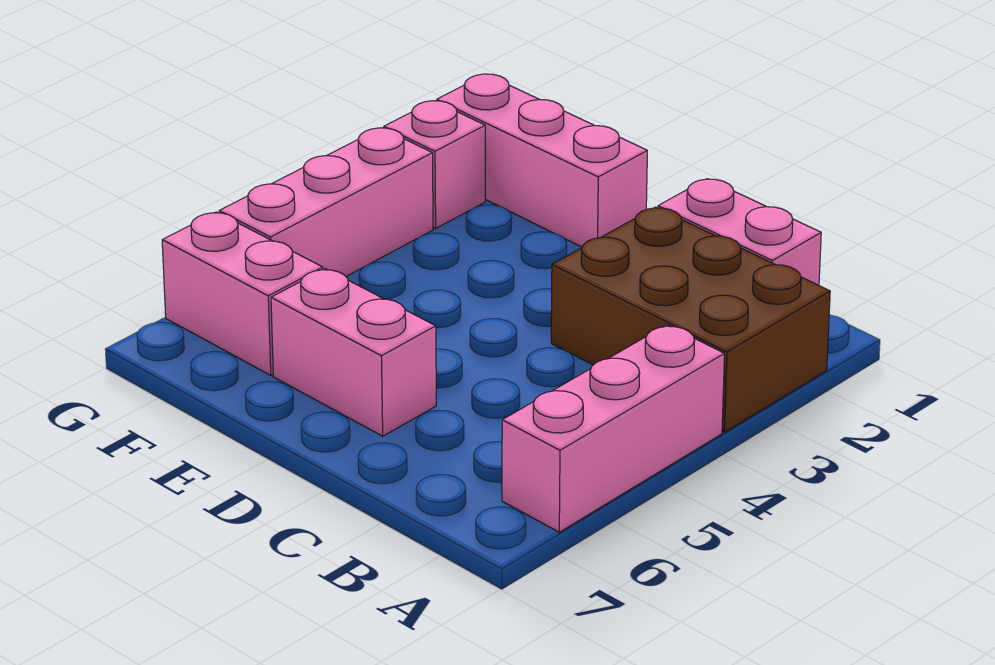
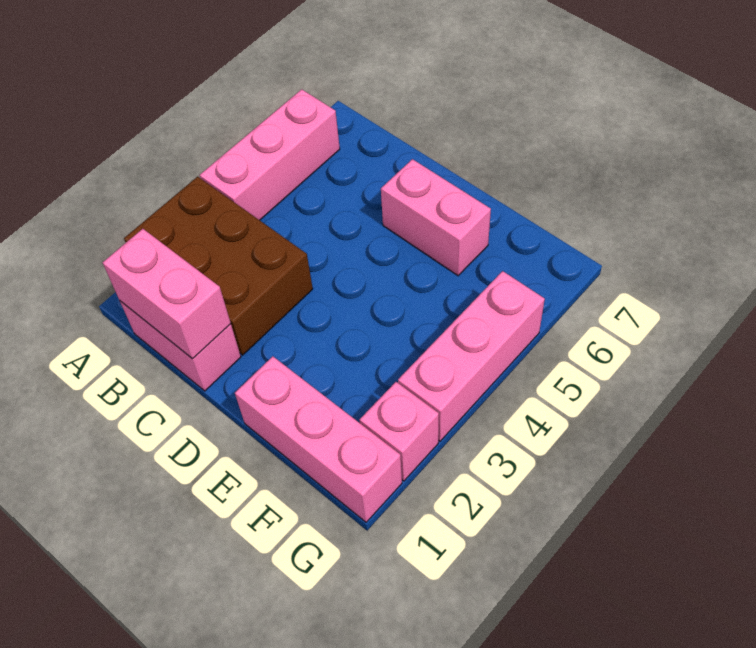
pink brick F6:G6 level 1 -> pink brick B1:C1 level 2

